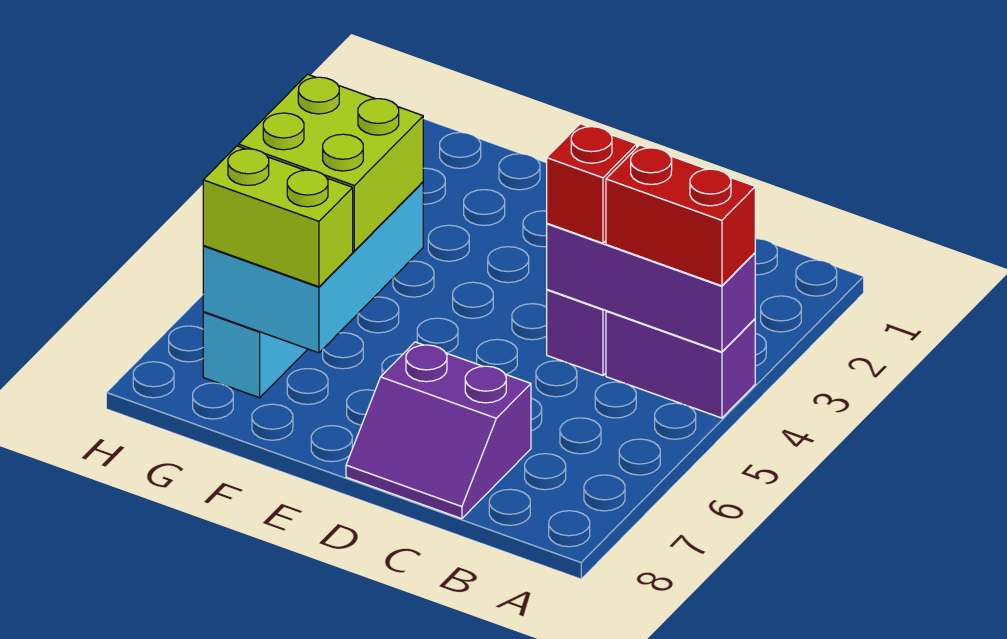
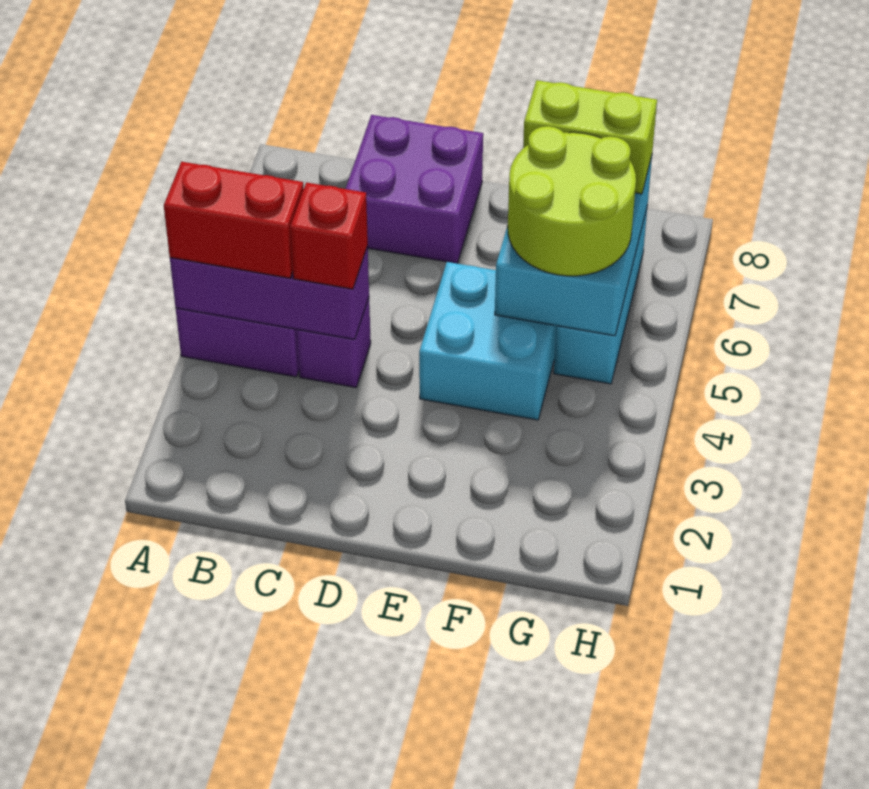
purple slope C7:D8 level 1 top 7 -> purple brick C7:D8 level 1
none -> cyan brick E4:F5 level 1
lime brick F5:G6 level 3 -> lime round brick F5:G6 level 3

